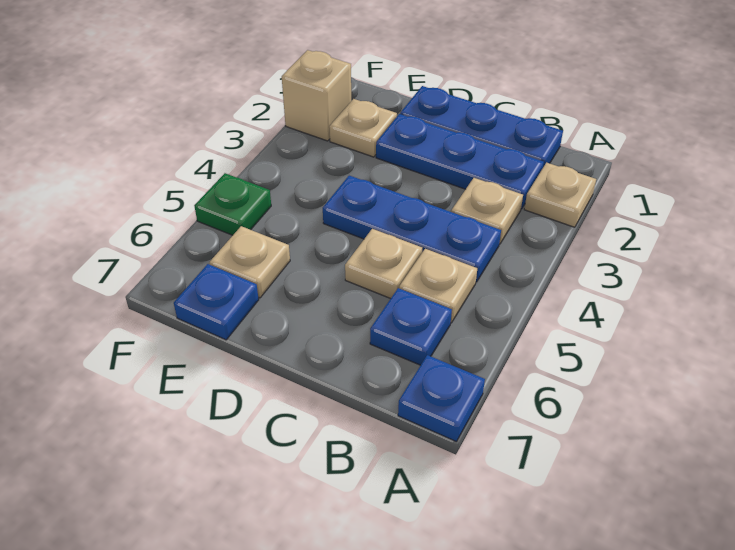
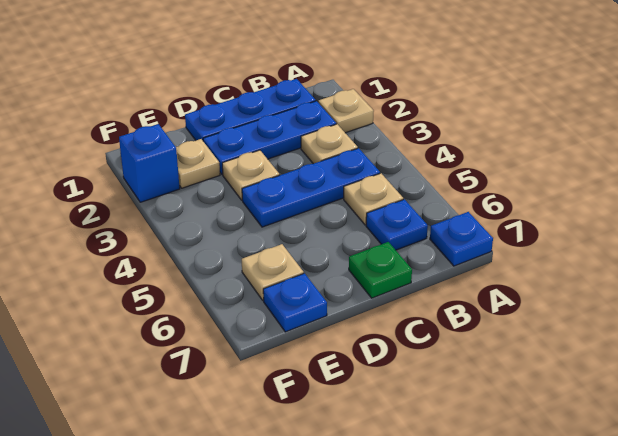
tan plate C5 level 1 -> tan plate D3 level 1
tan brick F2 level 1 -> blue brick F2 level 1
green plate F5 level 1 -> green plate C7 level 1

